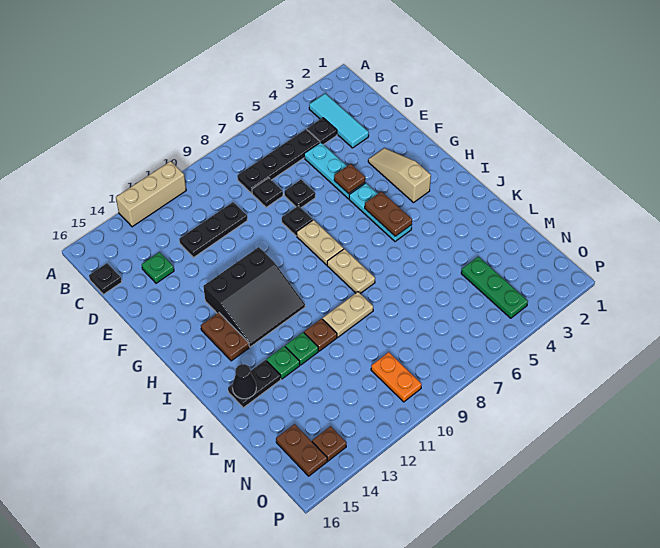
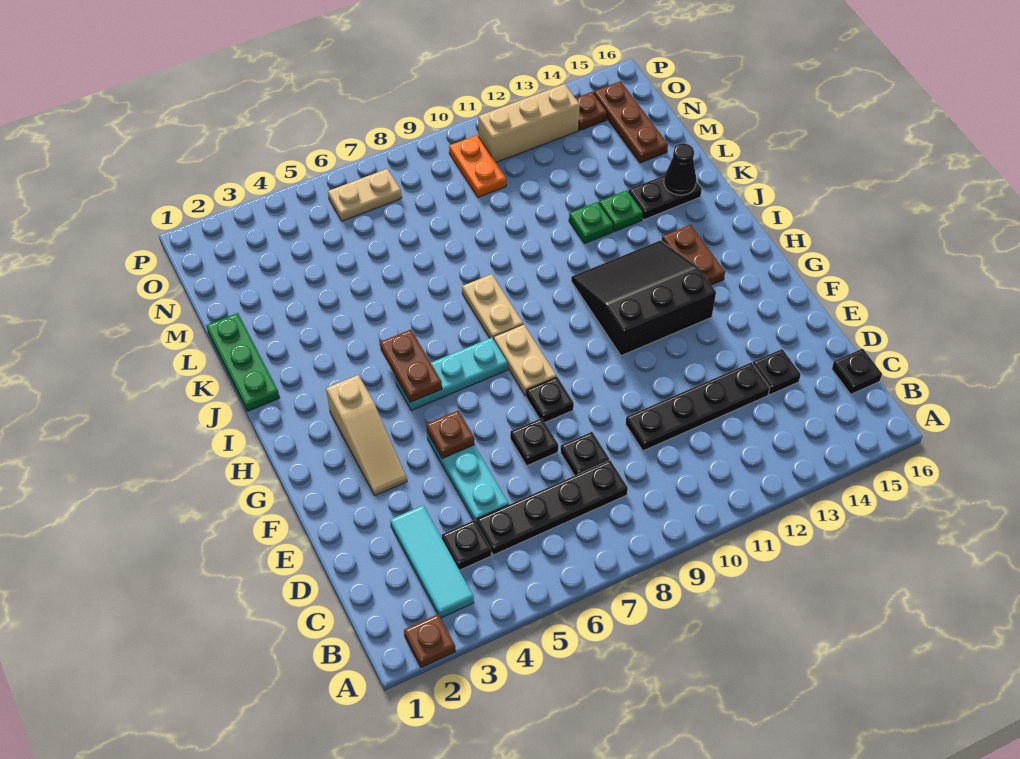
tan brick A11:A13 level 1 -> tan brick O11:O13 level 1
black plate D10:D12 level 1 -> black plate D10:D13 level 1
green plate D14 level 1 -> black plate D14 level 1
cyan plate G5:I5 level 1 -> cyan plate H5:H7 level 1
tan plate K9:K10 level 1 -> tan plate O6:O7 level 1
brown plate K11 level 1 -> brown plate A2 level 1
green plate M4:O4 level 1 -> green plate J1:L1 level 1
brown plate N15:O15 level 1 -> brown plate M15:O15 level 1

